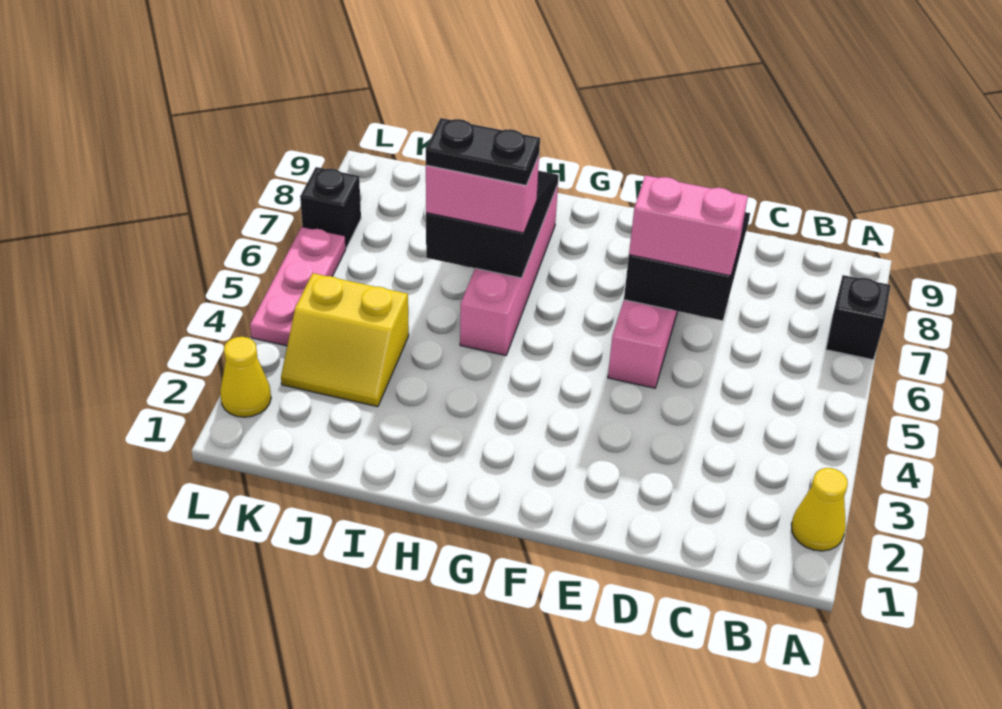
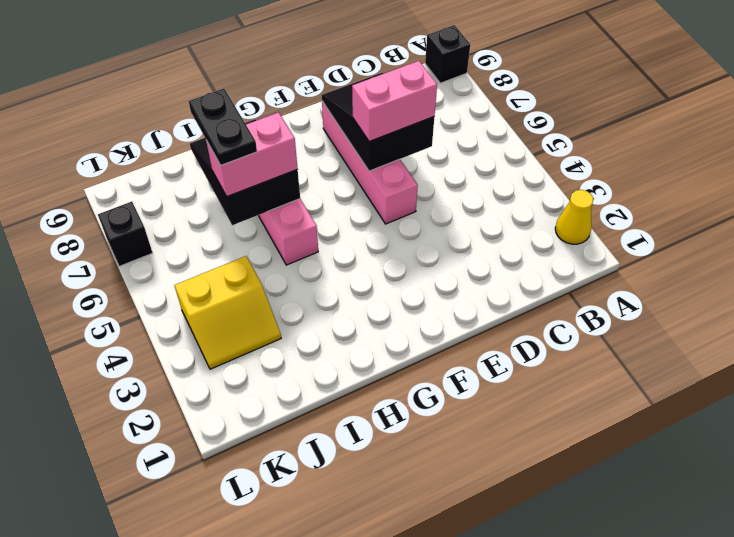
black brick A7 level 1 -> black brick A9 level 1
black plate H6:I6 level 4 -> black plate I6:I7 level 4
yellow cone L2 level 1 -> none
pink plate L4:L6 level 1 -> none

